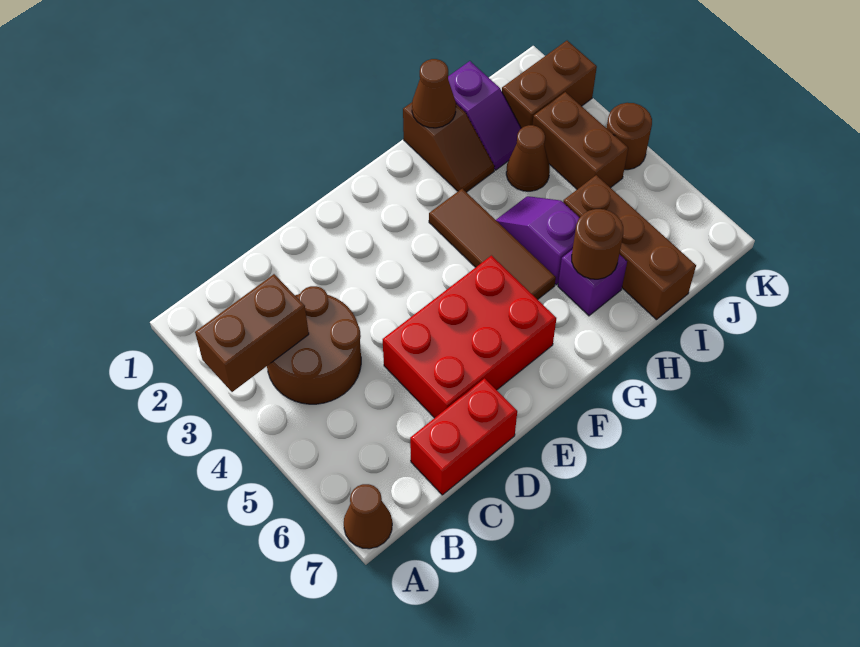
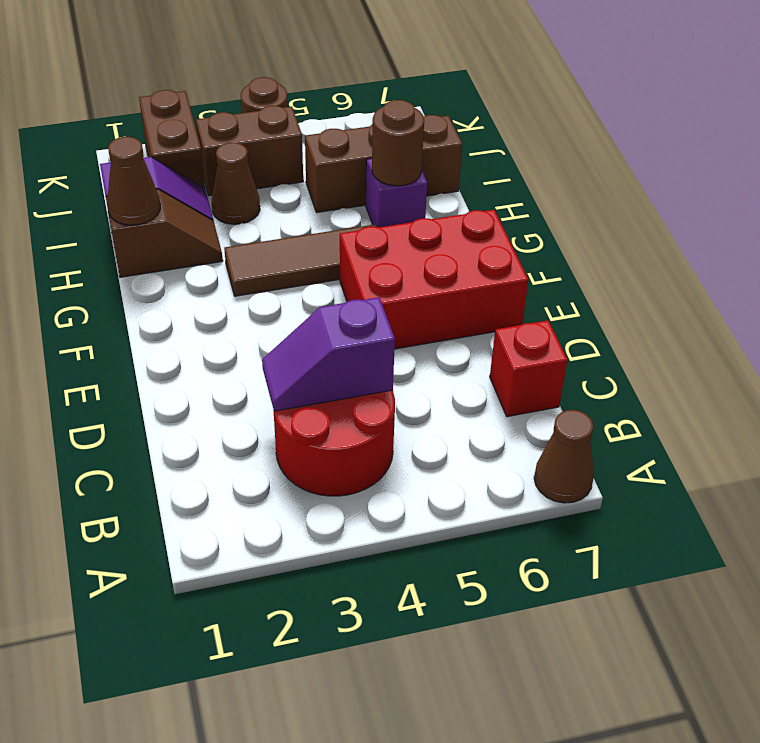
brown brick A3:B3 level 2 -> none
brown round brick B3:C4 level 1 -> red round brick B3:C4 level 1
red brick C7:D7 level 1 -> red brick C7 level 1
red brick D5:F6 level 1 -> red brick E5:F7 level 1
purple slope H4:H5 level 1 top 5 -> purple slope C3:C4 level 2 top 4

